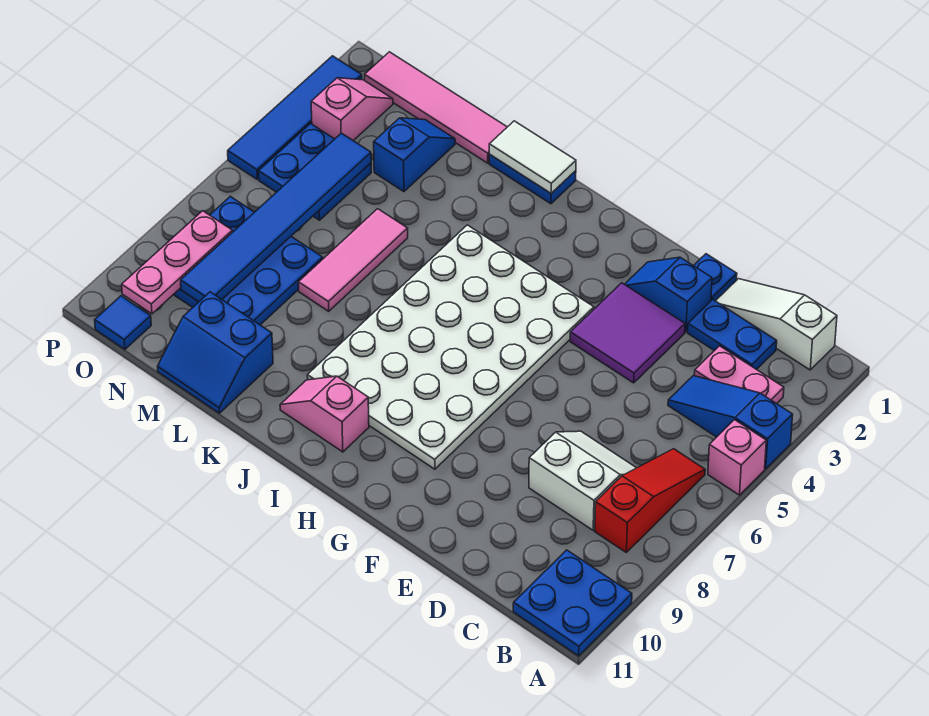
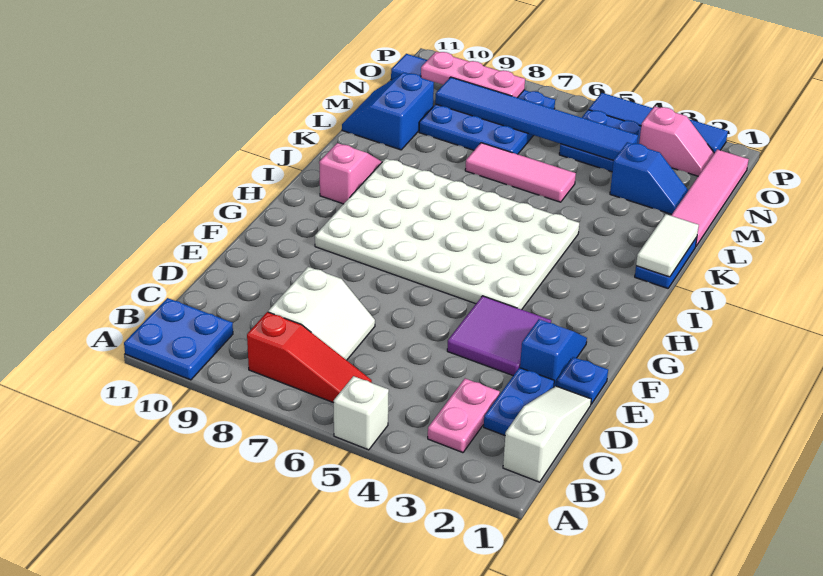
blue slope A4:C4 level 1 top A -> none
pink brick A5 level 1 -> white brick A5 level 1

